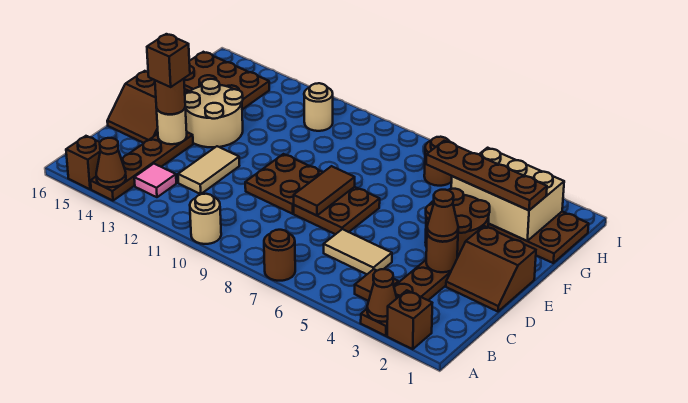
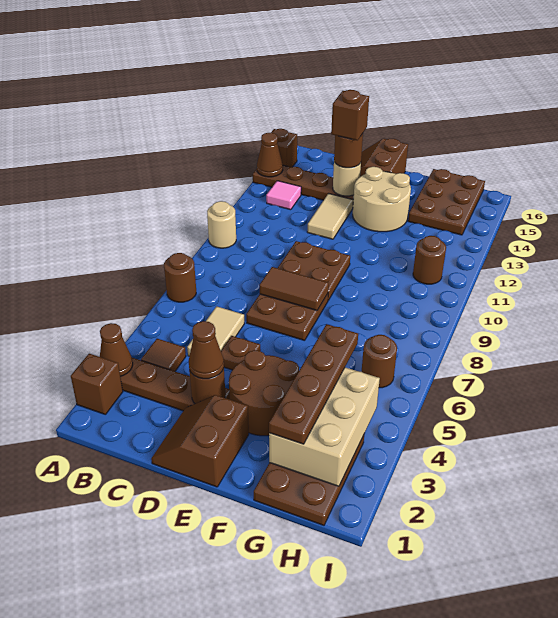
tan tile C12:D12 level 1 -> tan tile D12:D13 level 1
none -> brown plate D5 level 1
tan round brick H11 level 1 -> brown round brick H11 level 1

